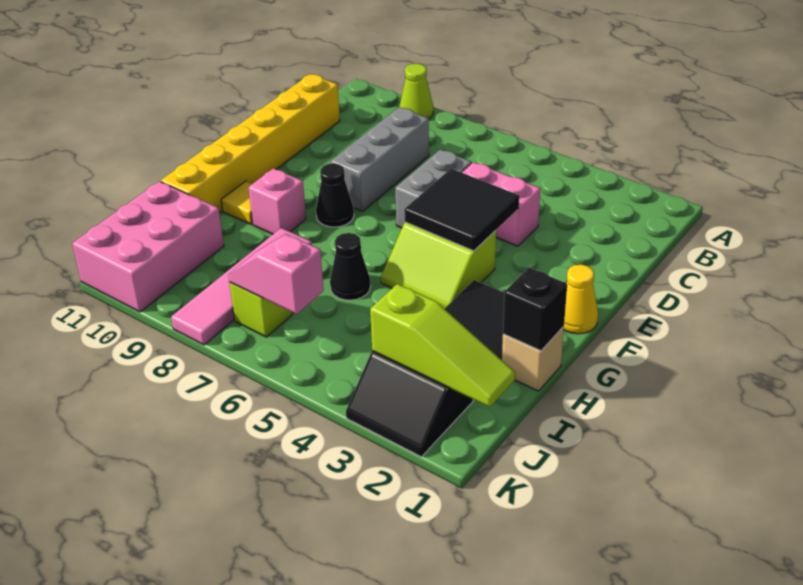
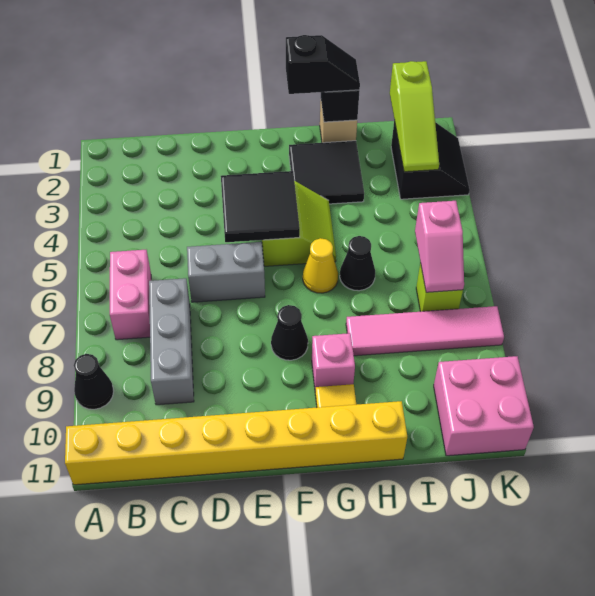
lime cone A9 level 1 -> black cone A9 level 1
grey brick C8:E8 level 1 -> grey brick C7:C9 level 1
yellow brick C11:H11 level 1 -> yellow brick A11:H11 level 1
pink brick D4:D5 level 1 -> pink brick B6:B7 level 1
yellow cone F1 level 1 -> yellow cone G6 level 1
none -> black slope G1:H1 level 3 top G
pink brick I10:K11 level 1 -> pink brick J10:K11 level 1
lime slope J1:J3 level 2 top 3 -> lime slope J1:J3 level 2 top 1

